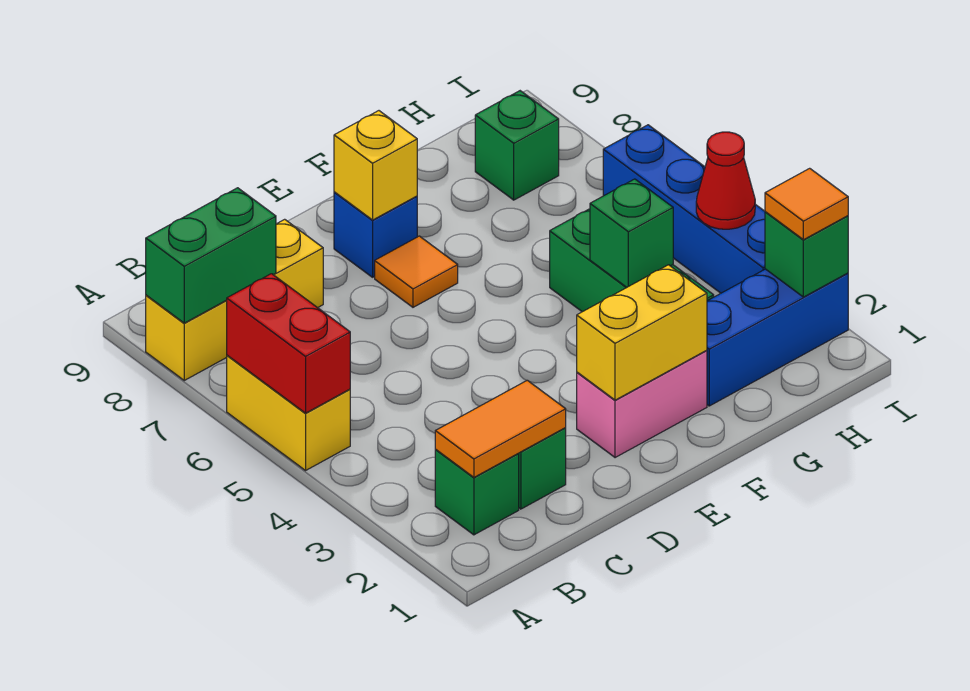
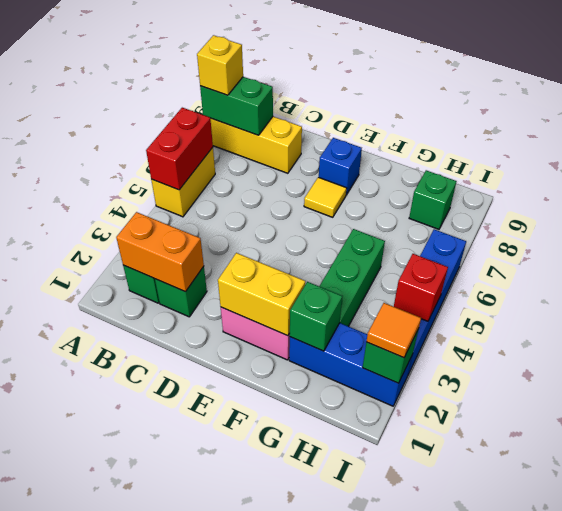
orange tile B2:C2 level 2 -> orange brick B2:C2 level 2
orange tile E7 level 1 -> yellow tile E7 level 1
yellow brick E8 level 2 -> yellow brick A8 level 3
green brick G4 level 2 -> green brick G2 level 2
red cone I4 level 2 -> red brick I4 level 2

